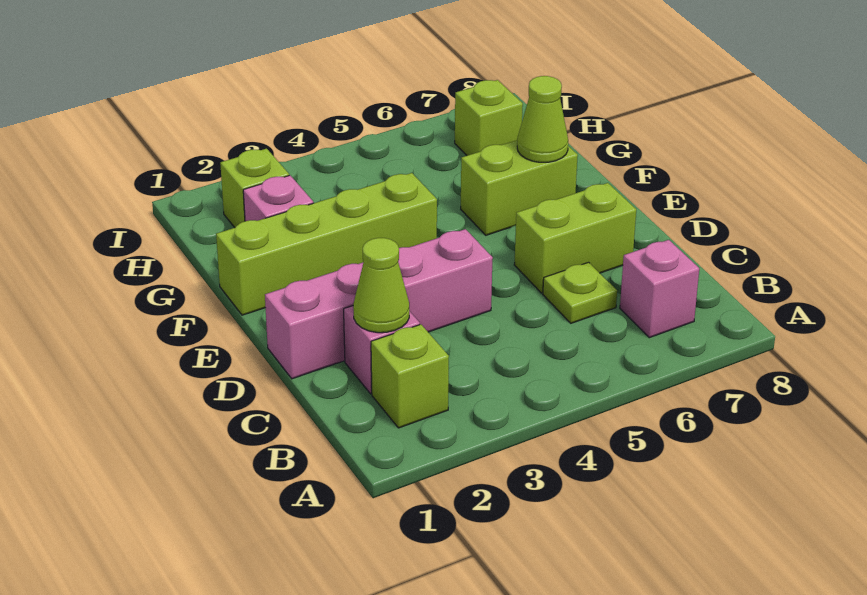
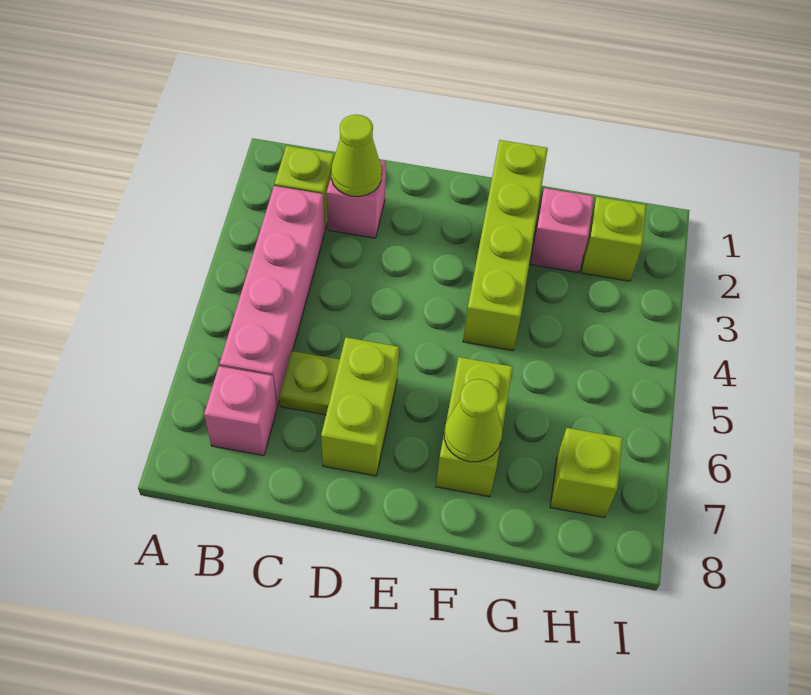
pink brick D1:D4 level 1 -> pink brick B3:B6 level 1

